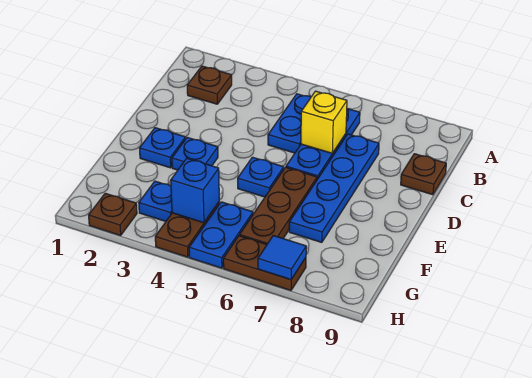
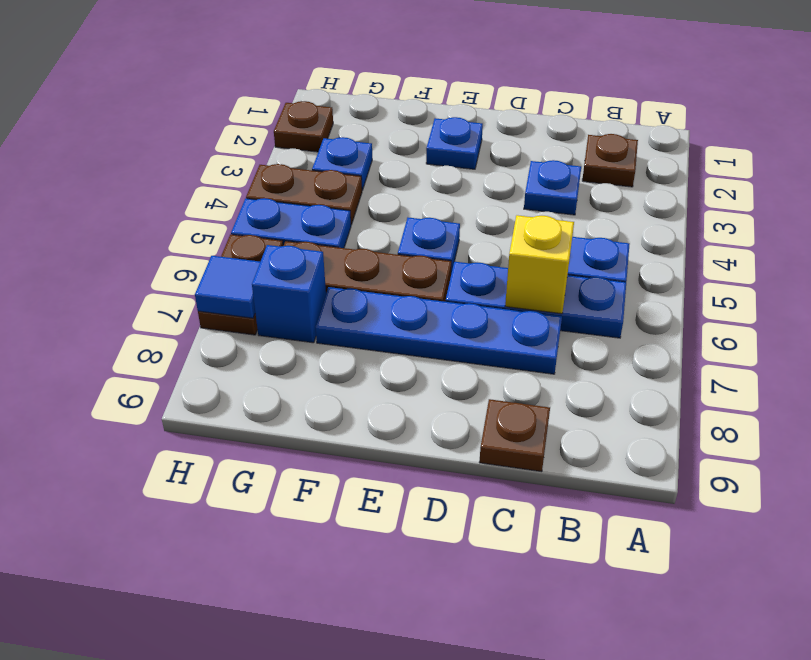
blue plate E3 level 1 -> blue plate C3 level 1
blue brick G4 level 2 -> blue brick G7 level 1

